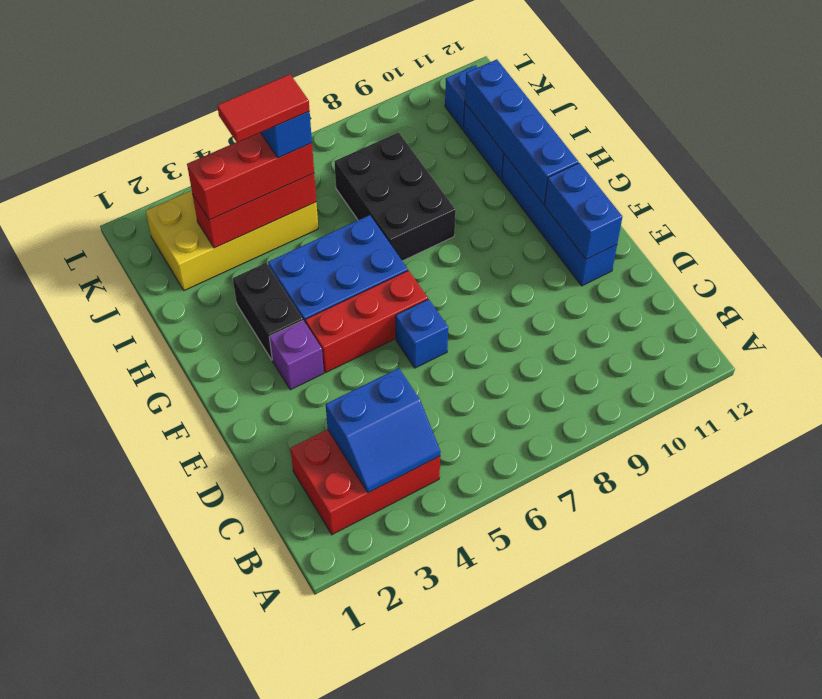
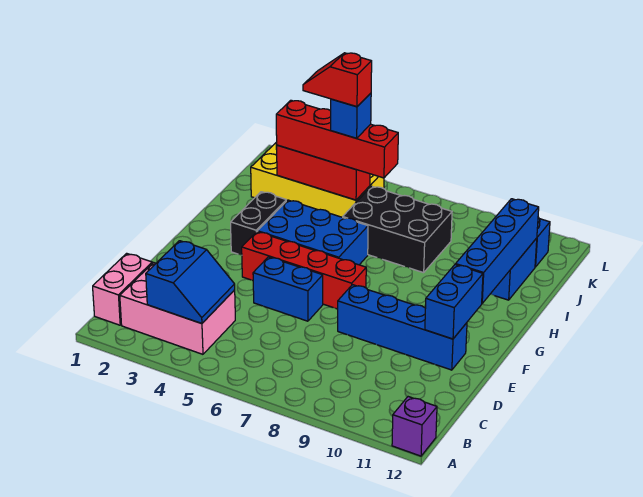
none -> pink brick B1:C1 level 1
red brick B2:C4 level 1 -> pink brick B2:C4 level 1
blue slope B3:C4 level 2 top C -> blue slope B3:C4 level 2 top 3
blue brick E6 level 1 -> blue brick E5:E6 level 1
blue brick E11:H11 level 1 -> blue brick E8:E11 level 1
purple brick F3 level 1 -> purple brick A12 level 1
red brick F4:F6 level 1 -> red brick F4:F7 level 1
black brick H7:J8 level 1 -> black brick I6:J8 level 1
red brick J3:J5 level 3 -> red brick J3:J6 level 3
red tile J4:J5 level 5 -> red slope J4:J5 level 5 top 5

